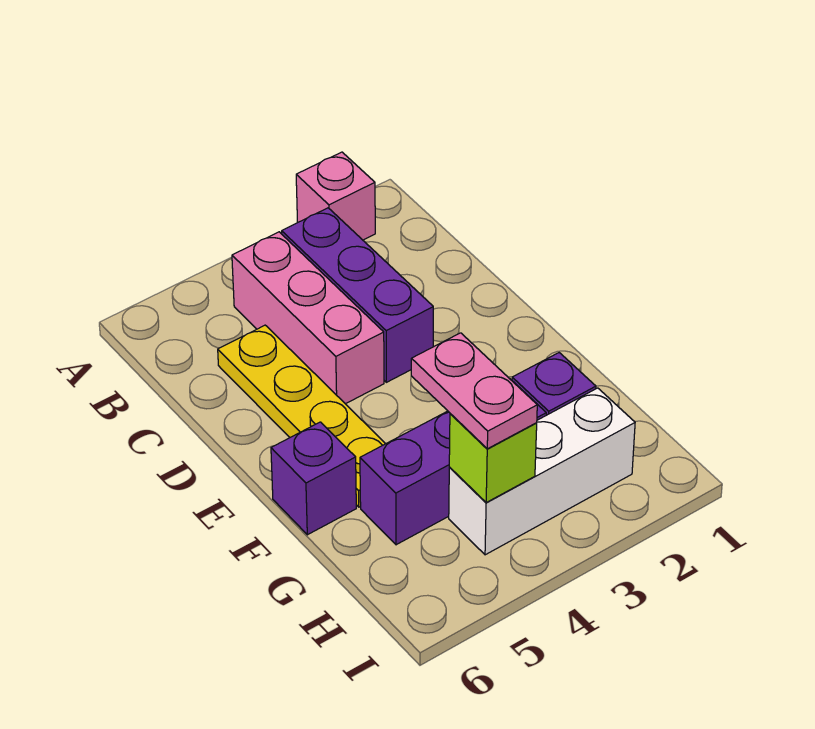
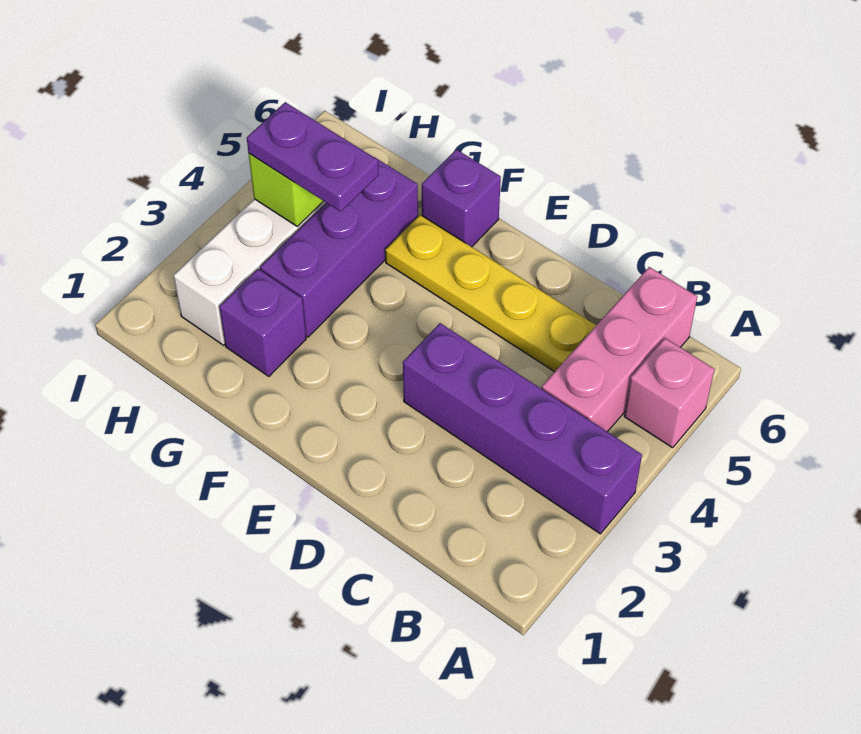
pink brick A2 level 1 -> pink brick A5 level 1
purple brick B3:D3 level 1 -> purple brick A3:D3 level 1
pink brick B4:D4 level 1 -> pink brick B4:B6 level 1
pink plate G4:H4 level 3 -> purple plate G4:H4 level 3

